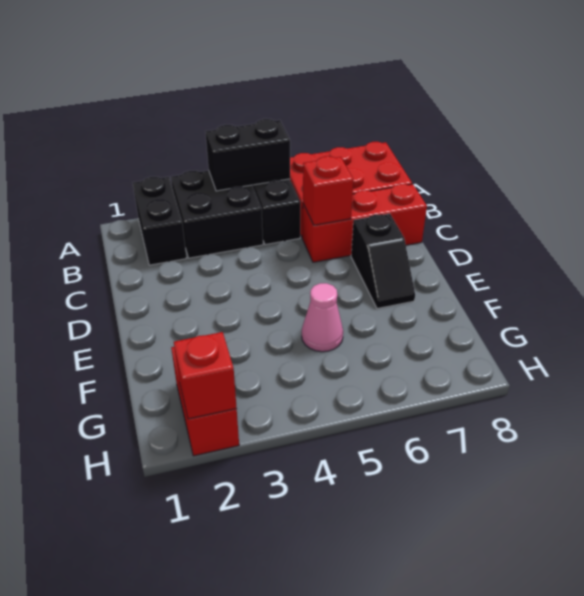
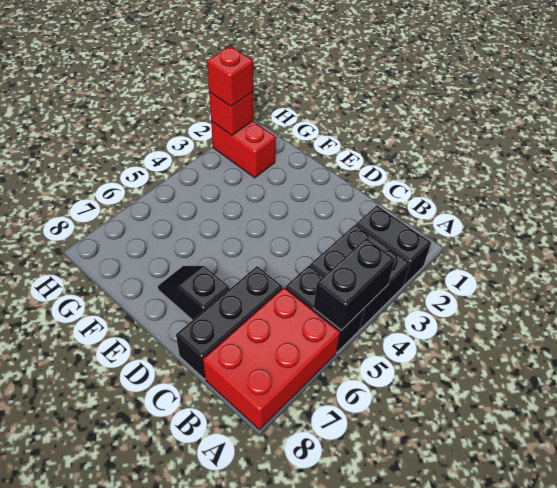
red brick C6:C8 level 1 -> black brick C6:C8 level 1
red brick C6 level 2 -> red brick H2 level 3
pink cone F5 level 1 -> none

